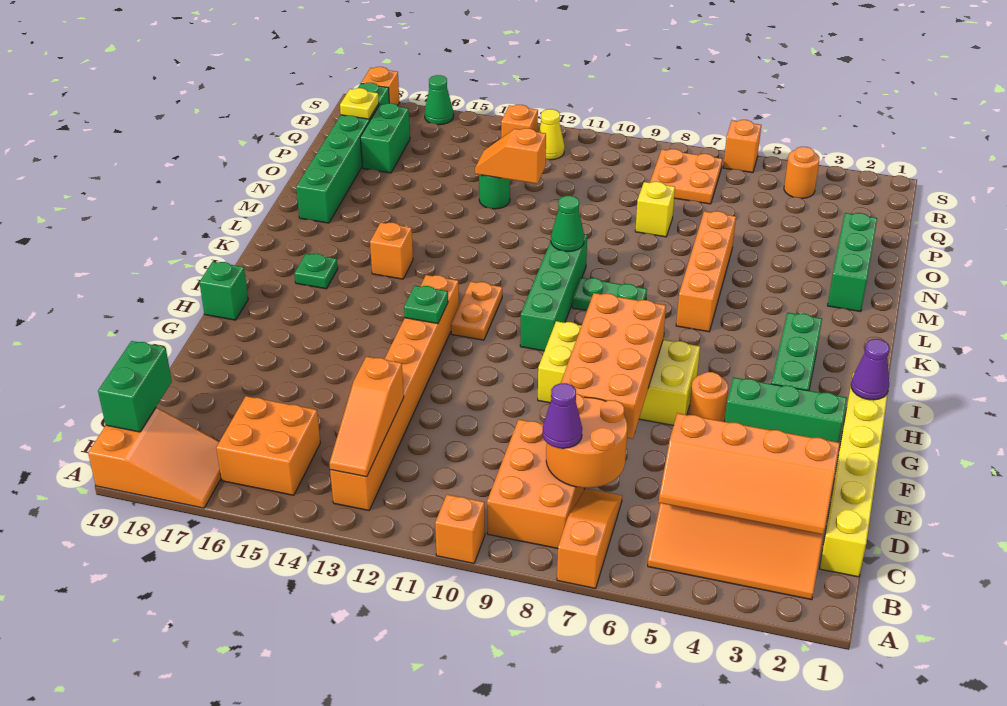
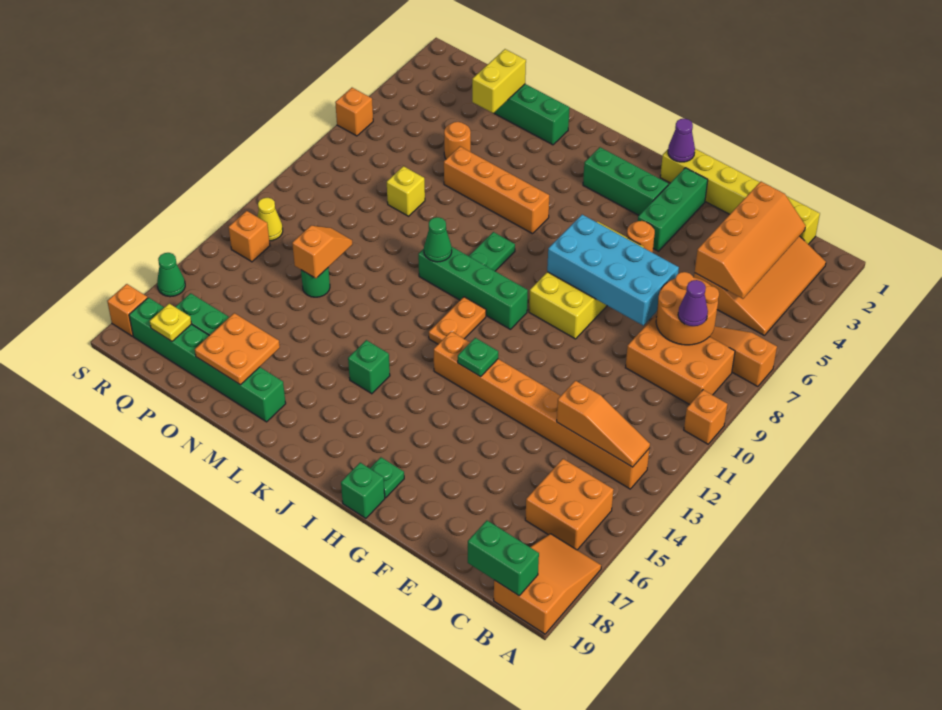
orange brick E7:H8 level 2 -> cyan brick E7:H8 level 2
orange plate I12:J12 level 1 -> orange plate J11:J12 level 1
green plate J17 level 1 -> green plate H18 level 1
orange brick K15 level 1 -> green brick K15 level 1
none -> yellow brick O2:O3 level 2
orange slope O12:O13 level 2 top 12 -> orange slope O12:O13 level 2 top 13
orange plate Q7:R8 level 1 -> orange plate N17:O18 level 2
orange round brick R4 level 1 -> orange round brick O5 level 1

